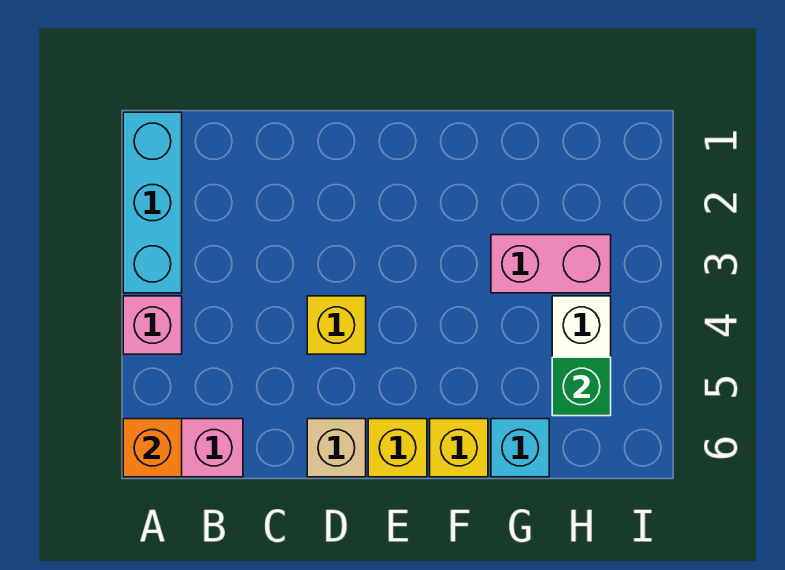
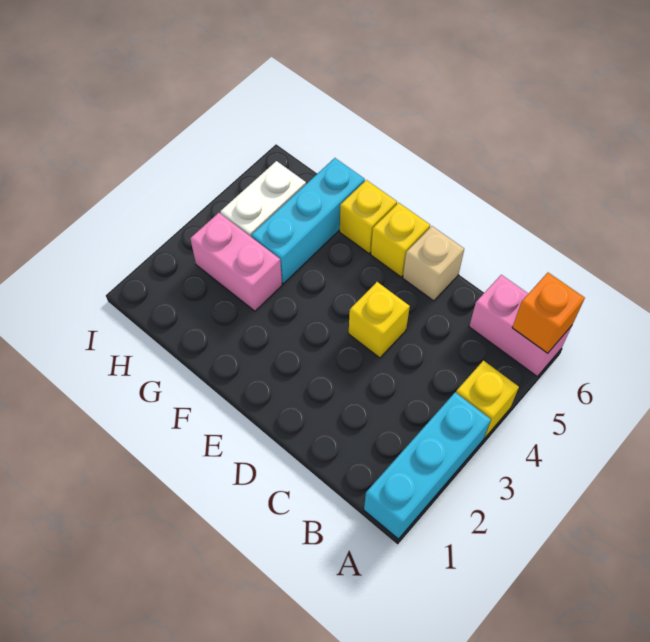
pink brick A4 level 1 -> yellow brick A4 level 1
cyan brick G6 level 1 -> cyan brick G4:G6 level 1
green brick H5 level 2 -> none

